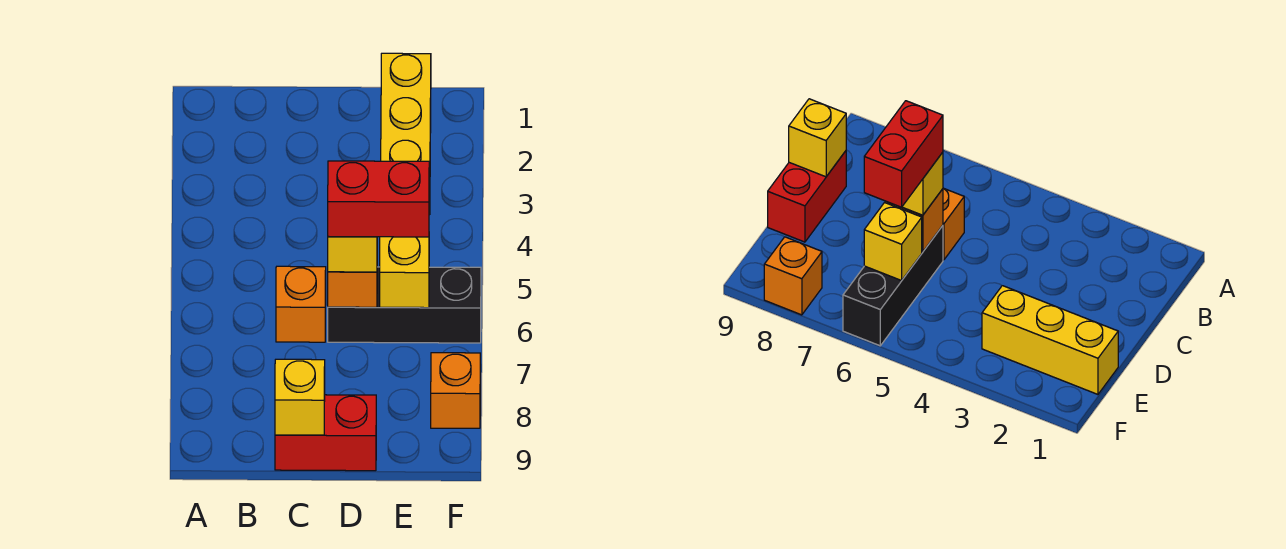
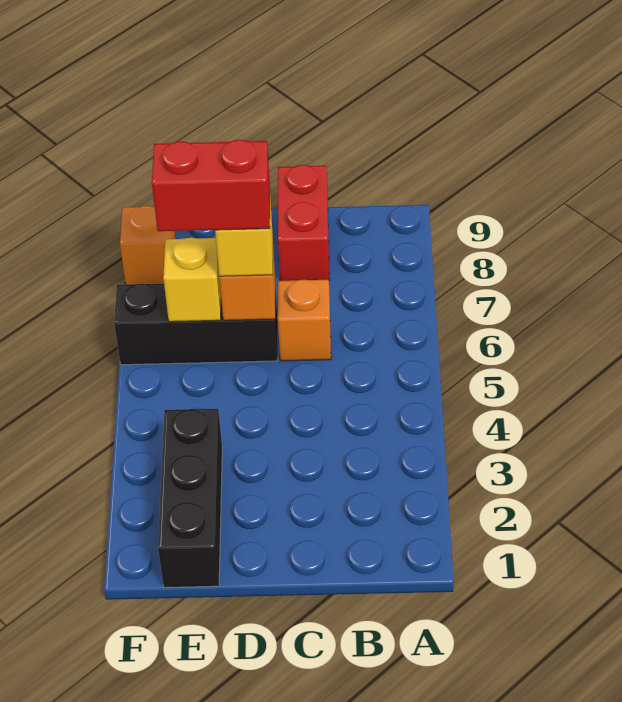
red brick C9:D9 level 1 -> red brick C8:C9 level 1
yellow brick C9 level 2 -> none
yellow brick E1:E3 level 1 -> black brick E1:E3 level 1

